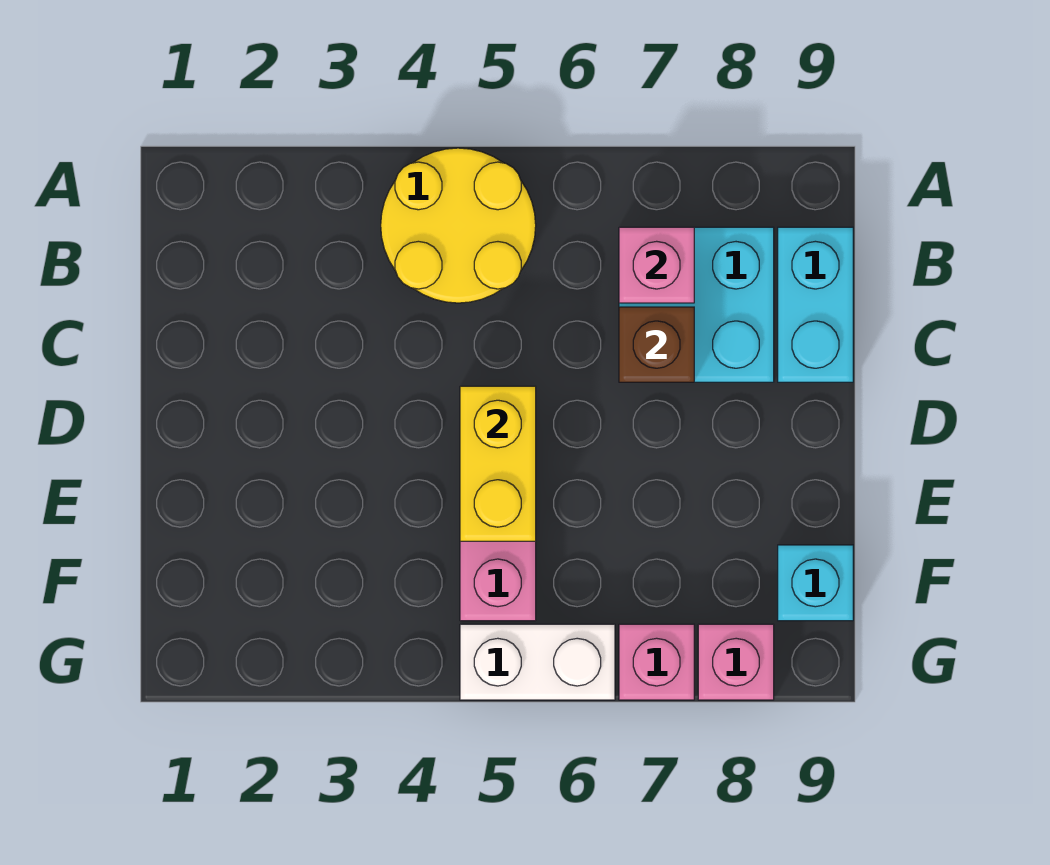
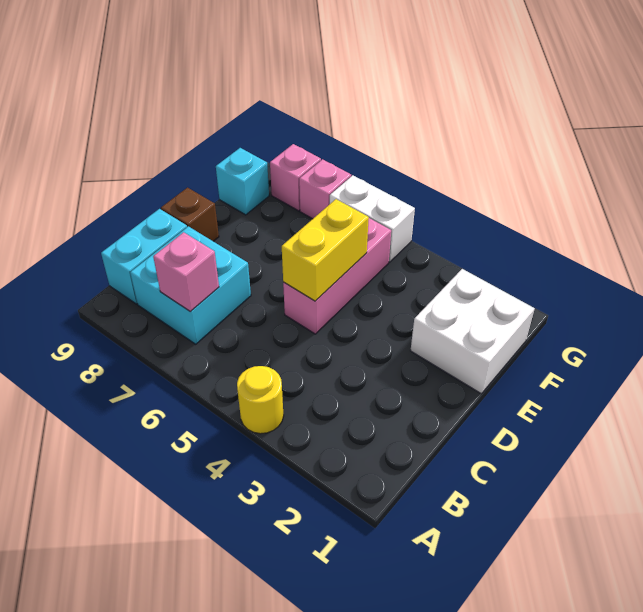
yellow round brick A4:B5 level 1 -> yellow round brick A4 level 1
brown brick C7 level 2 -> brown brick D9 level 1
none -> white brick E1:F2 level 1

